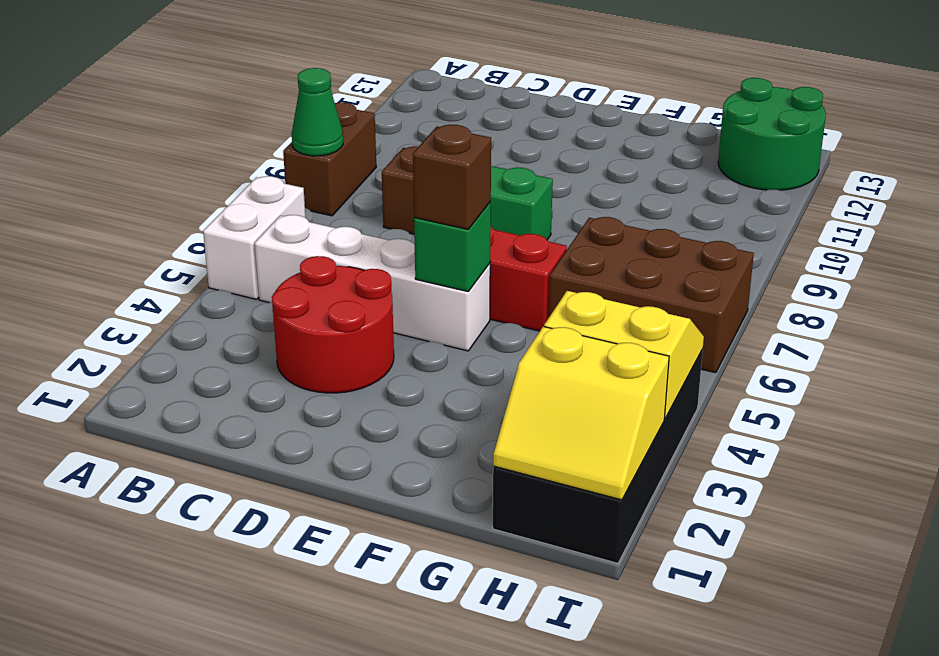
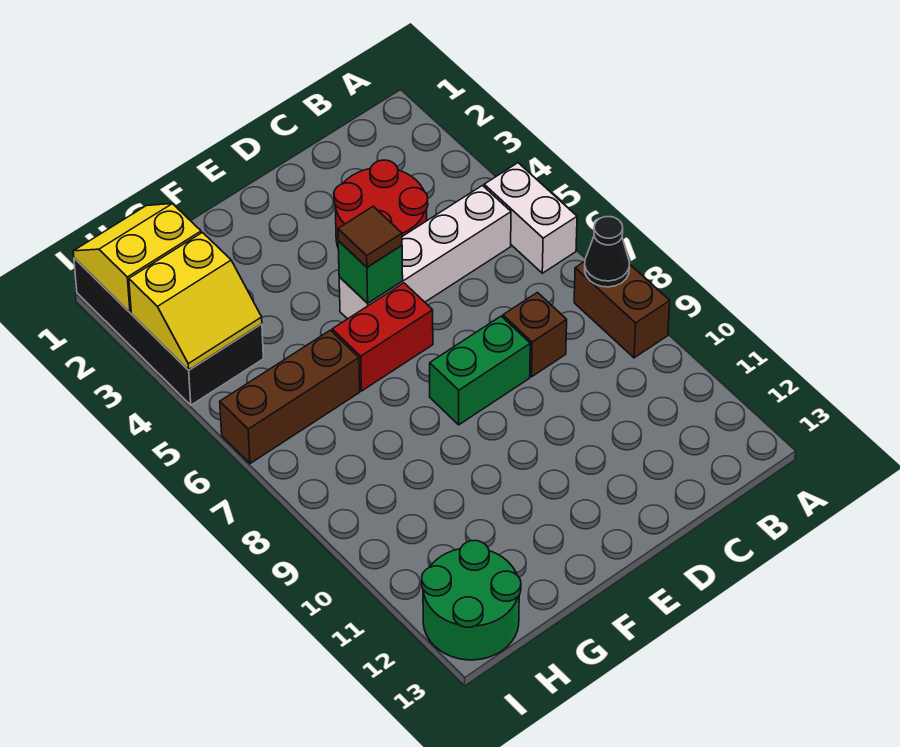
green cone A8 level 2 -> black cone A8 level 2
brown brick E5 level 3 -> brown tile E5 level 3
brown brick G6:I7 level 1 -> brown brick G6:I6 level 1

